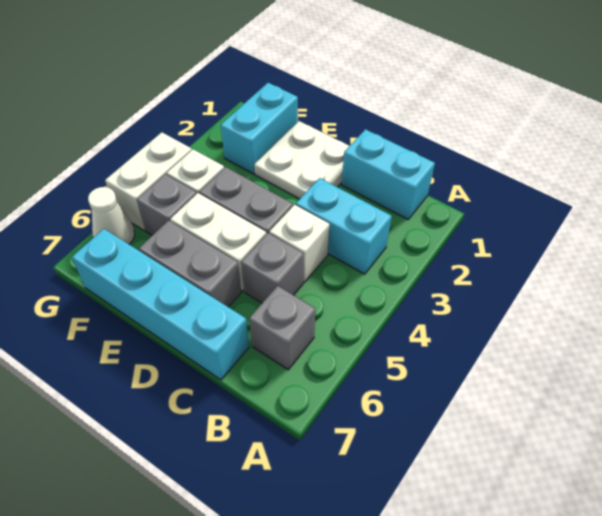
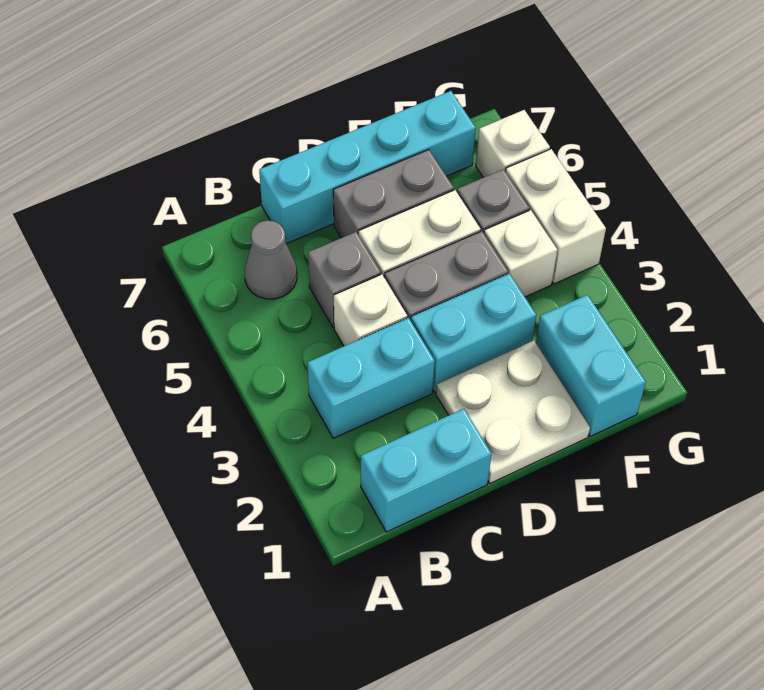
grey brick B6 level 1 -> grey cone B6 level 1
none -> cyan brick D3:E3 level 1
white cone G6 level 1 -> white brick G6 level 1

